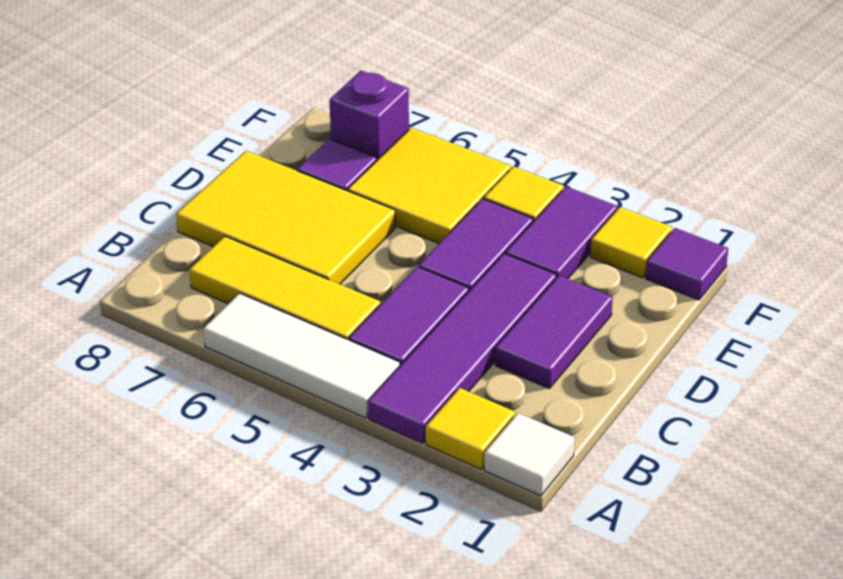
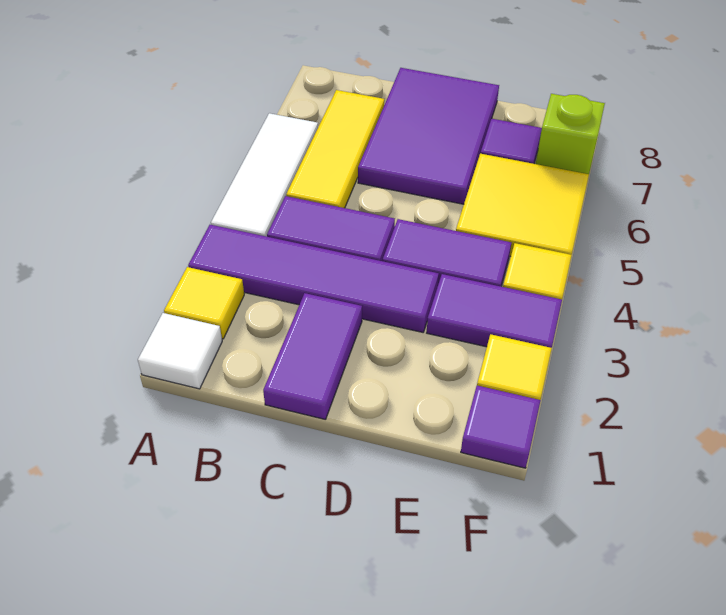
purple tile C2:D2 level 1 -> purple tile C1:C2 level 1
yellow tile C6:D8 level 1 -> purple tile C6:D8 level 1
purple brick F7 level 1 -> lime brick F7 level 1

